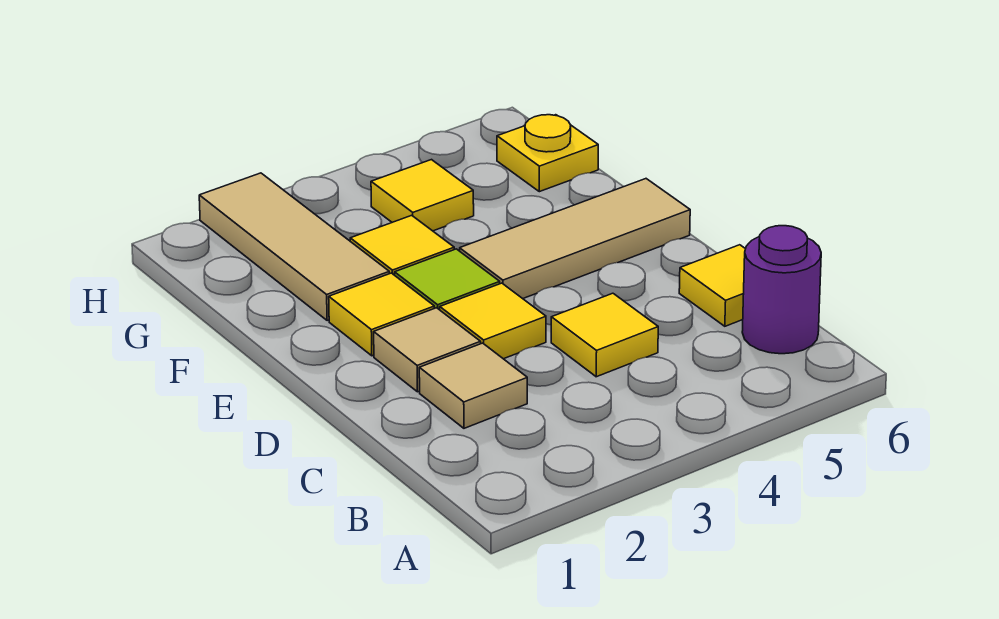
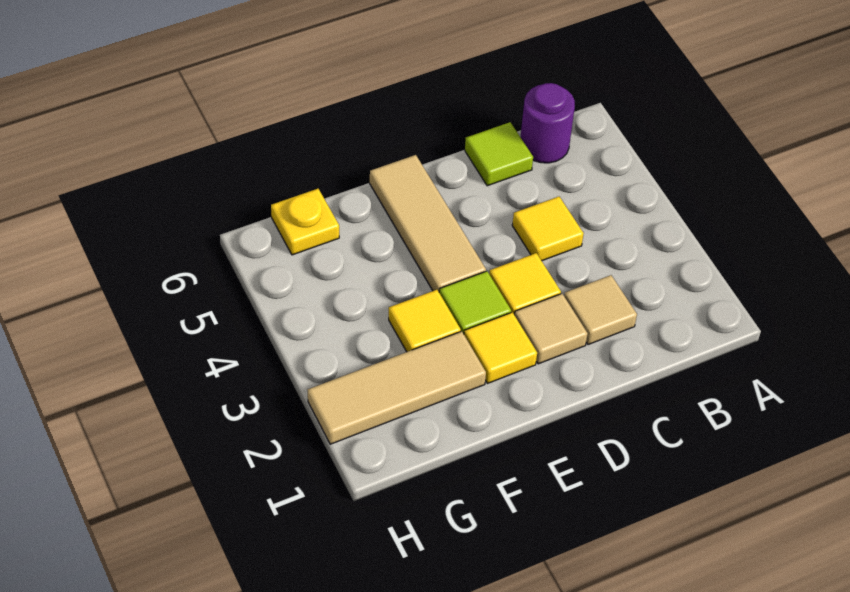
yellow tile C6 level 1 -> lime tile C6 level 1
yellow tile G4 level 1 -> none

